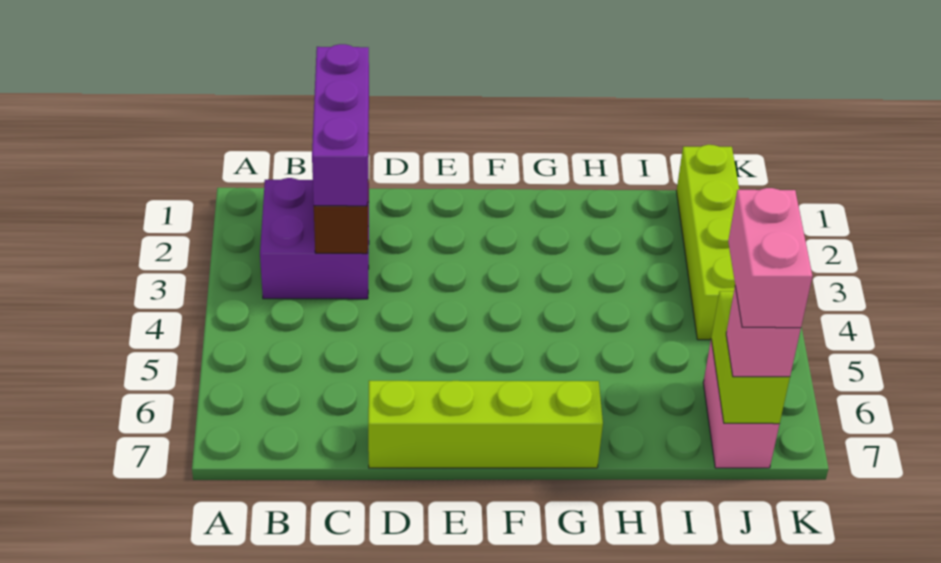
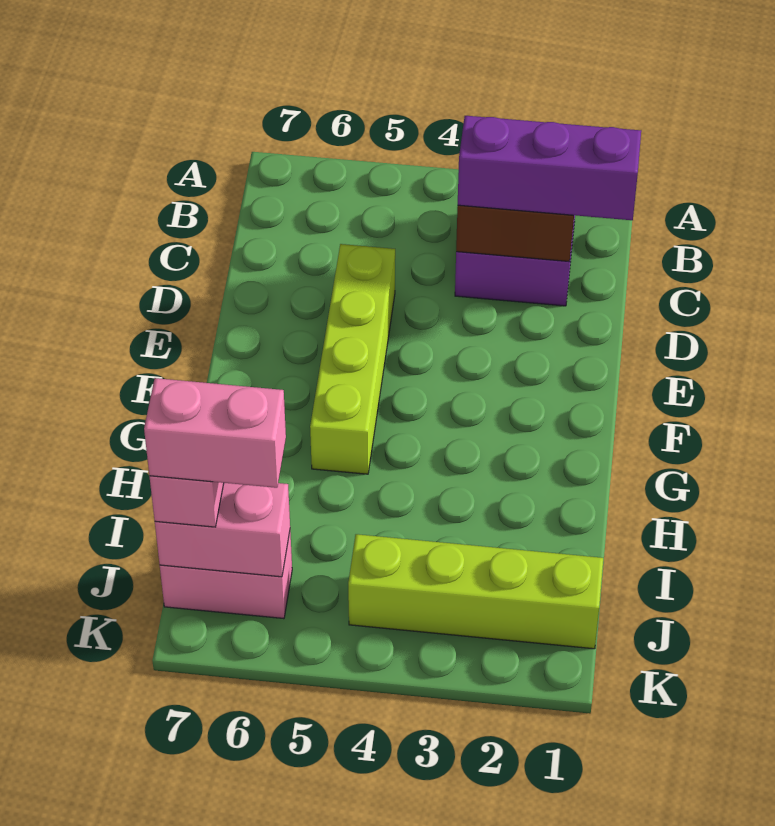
lime brick D7:G7 level 1 -> lime brick D5:G5 level 1
lime brick J6:J7 level 2 -> pink brick J6:J7 level 2

